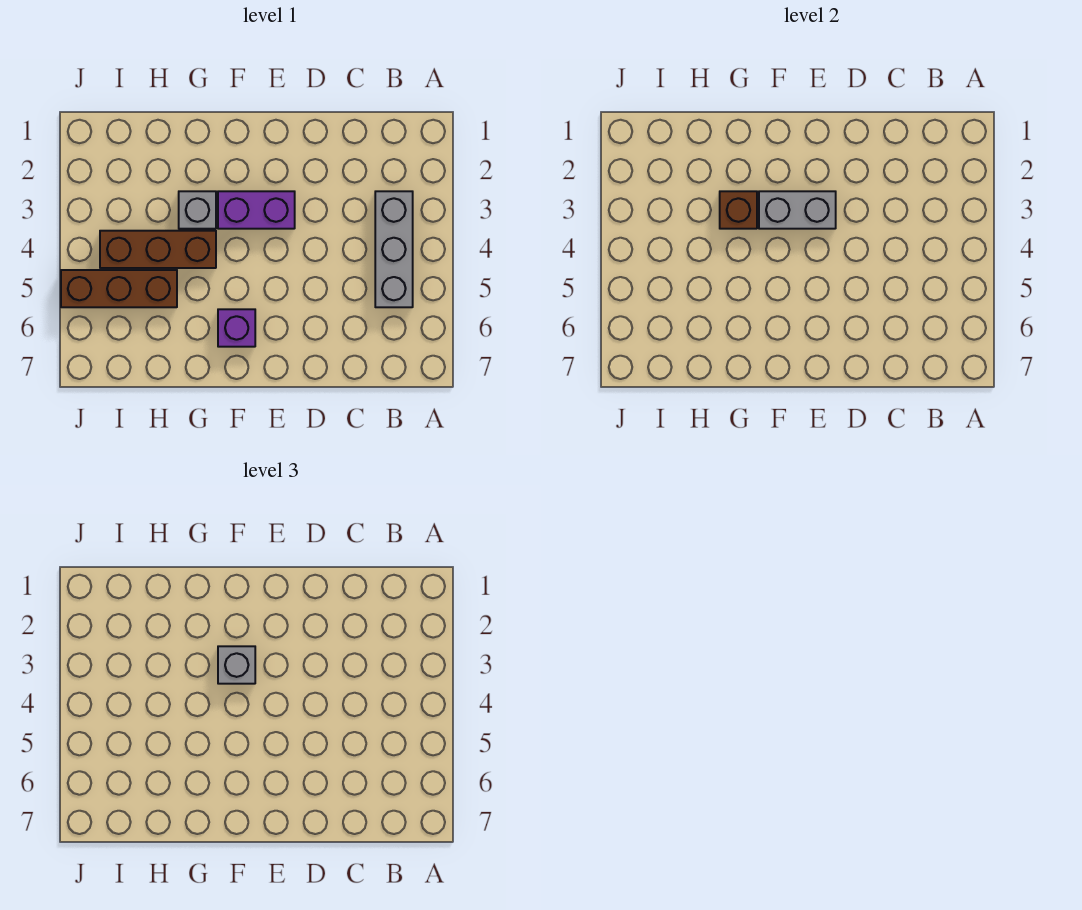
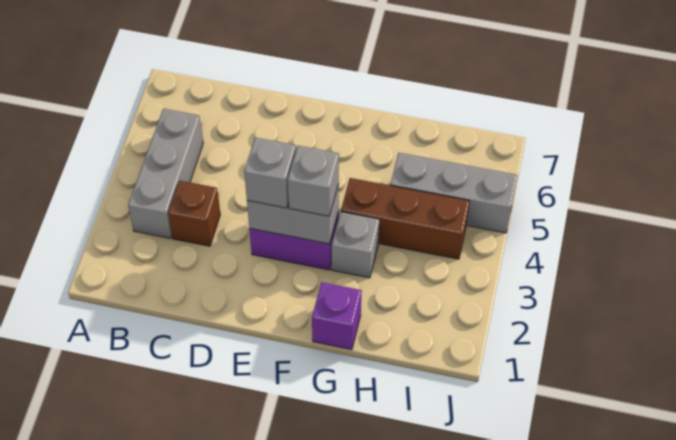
none -> grey brick E3 level 3
purple brick F6 level 1 -> purple brick G1 level 1
brown brick G3 level 2 -> brown brick C3 level 1
brown brick H5:J5 level 1 -> grey brick H5:J5 level 1

